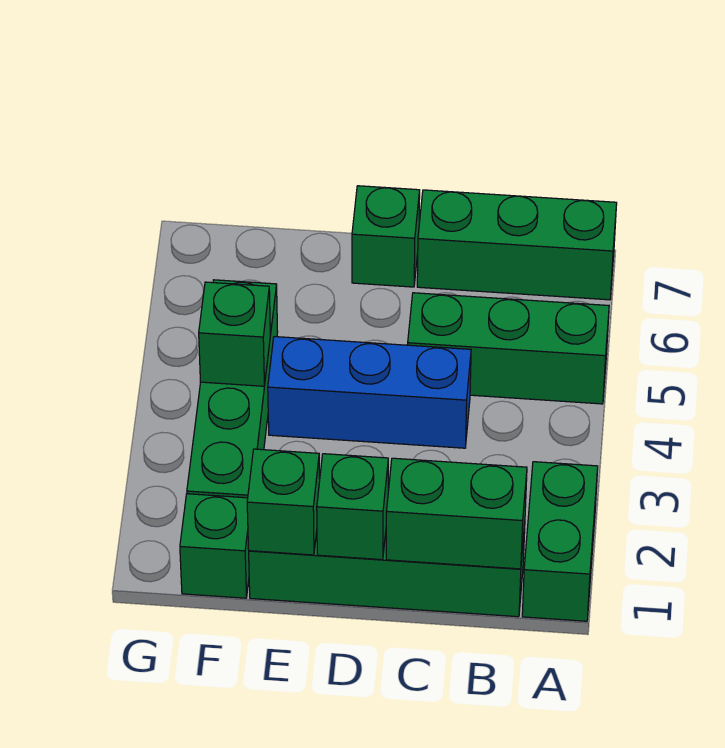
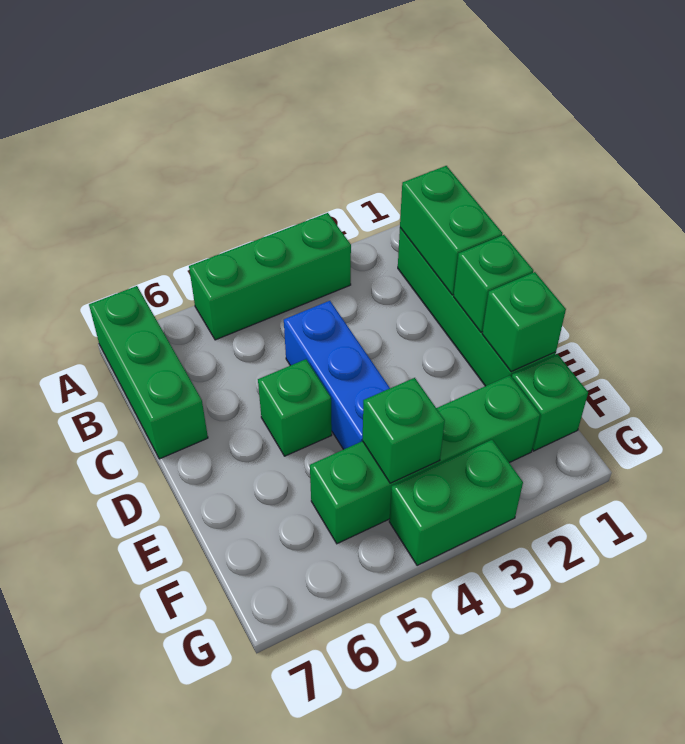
green brick A1:A2 level 1 -> green brick G3:G4 level 1
green brick A5:C5 level 1 -> green brick A3:A5 level 1
green brick D7 level 1 -> green brick D5 level 1

